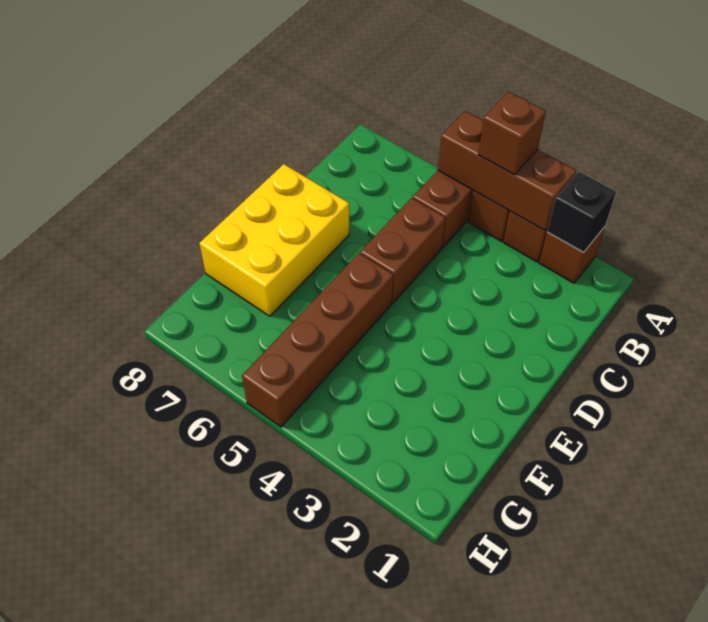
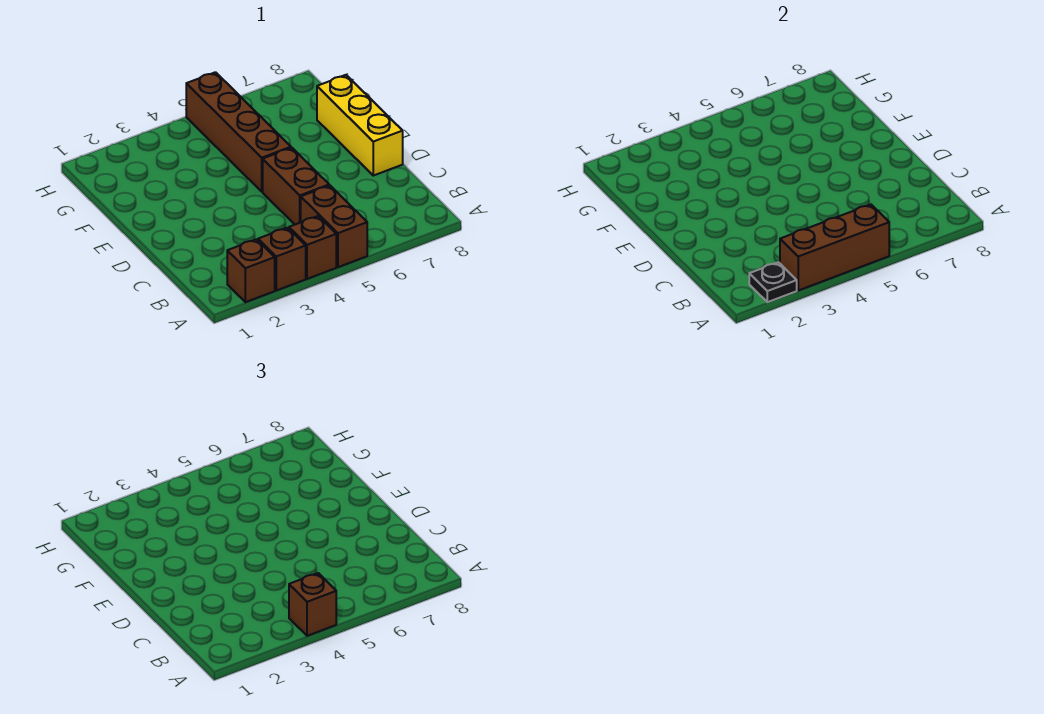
black brick A2 level 2 -> black plate A2 level 2
yellow brick D7:F8 level 1 -> yellow brick D8:F8 level 1

